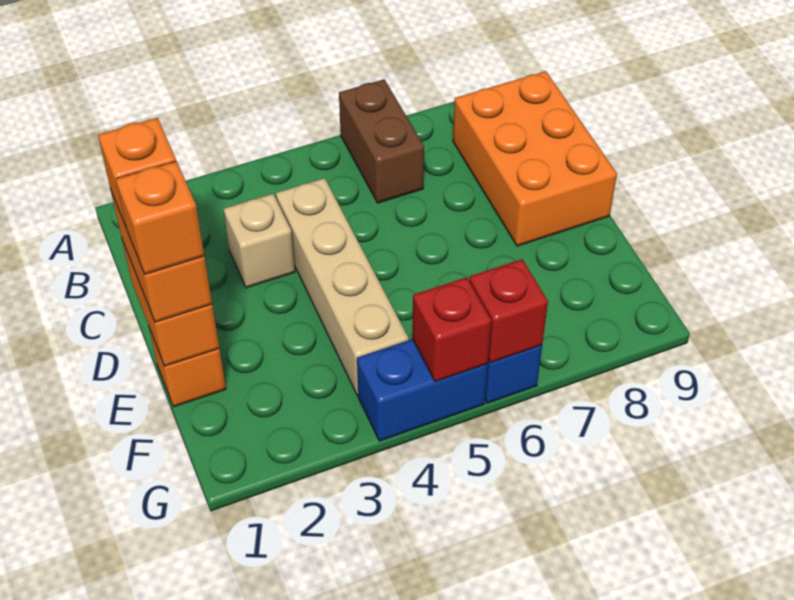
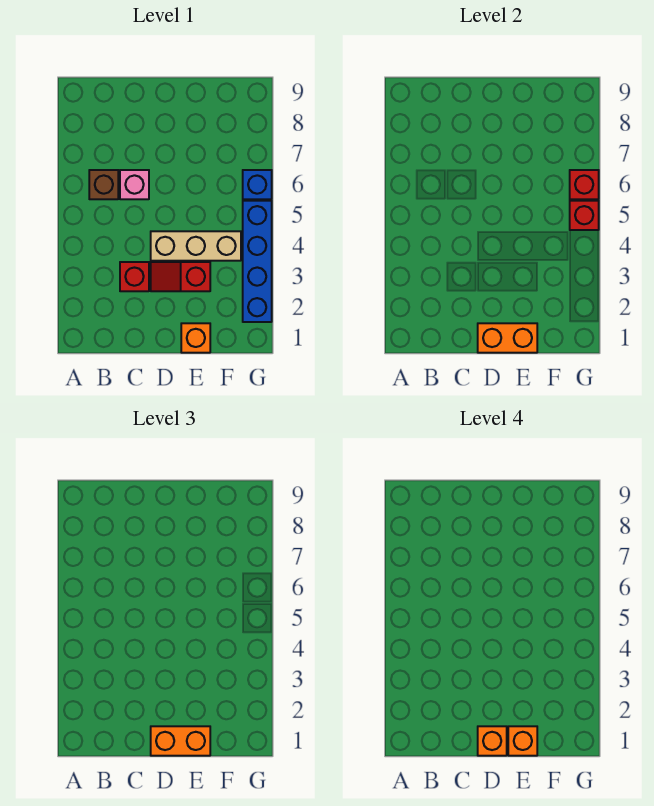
brown brick A6:B6 level 1 -> brown brick B6 level 1
orange brick B8:D9 level 1 -> none
tan brick C3 level 1 -> red brick C3 level 1
tan brick C4:F4 level 1 -> tan brick D4:F4 level 1
none -> pink brick C6 level 1
none -> red slope D3:E3 level 1 top E
blue brick G4:G5 level 1 -> blue brick G2:G5 level 1

